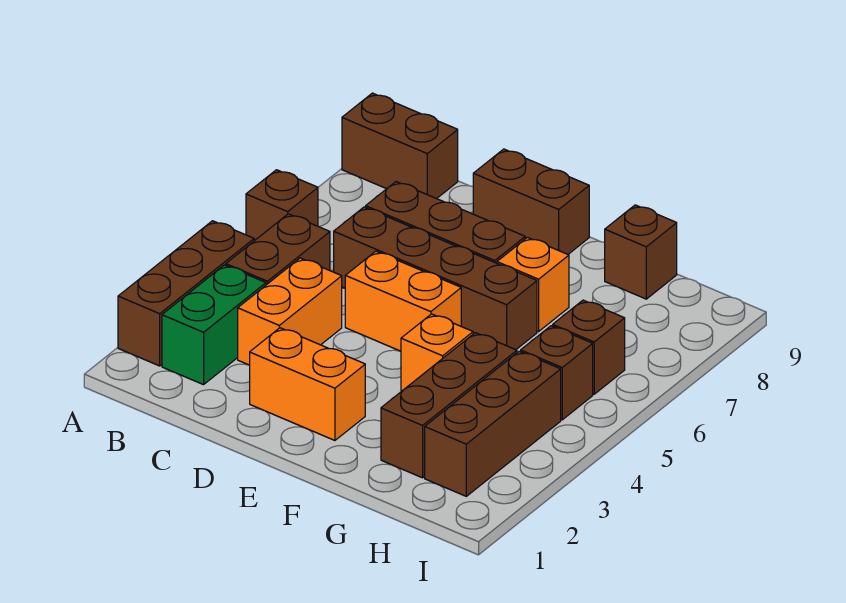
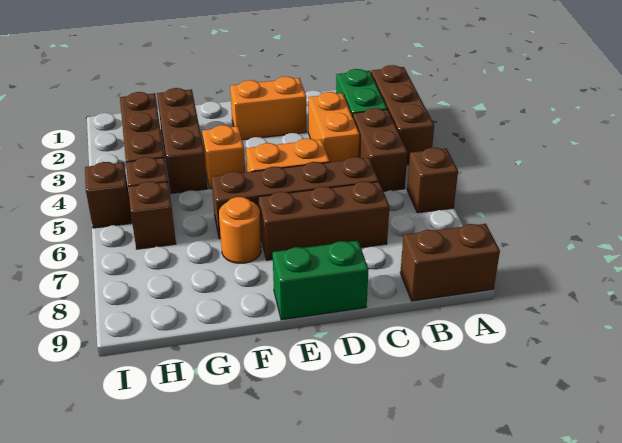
brown brick D9:E9 level 1 -> green brick D9:E9 level 1
orange brick F7 level 1 -> orange round brick F7 level 1
brown brick G9 level 1 -> brown brick I5 level 1

